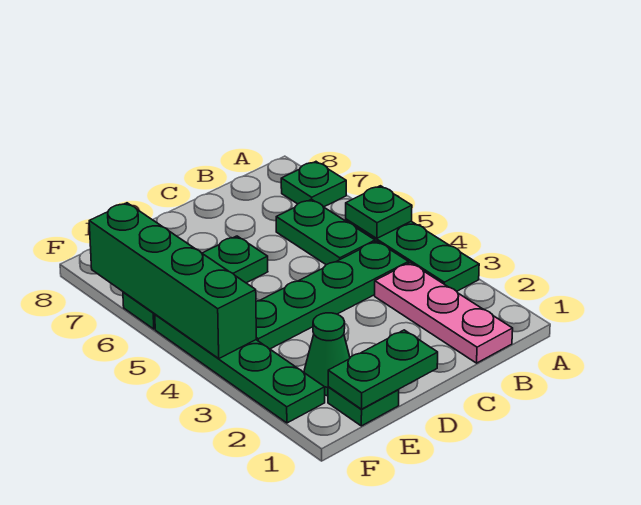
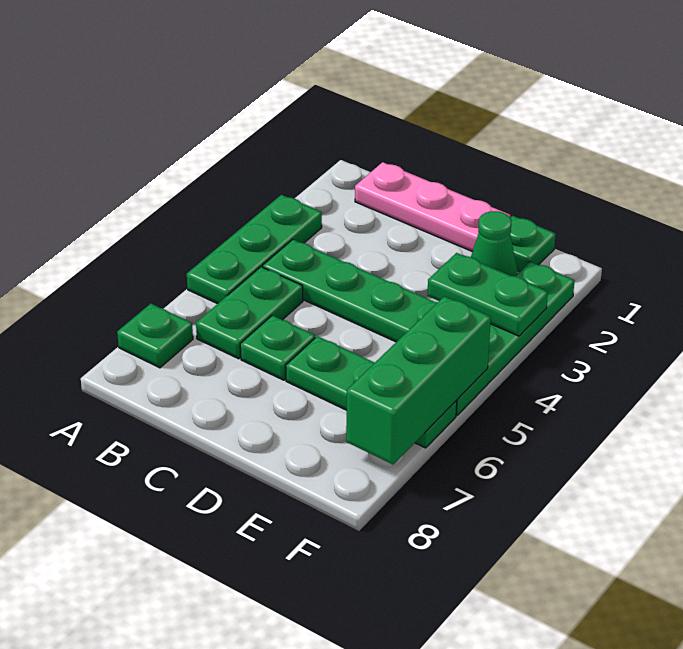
green plate A5 level 2 -> green plate C6 level 1
pink plate B1:B3 level 1 -> pink plate B1:D1 level 1
green plate D1:E1 level 2 -> green plate E3:F3 level 2
green brick F4:F7 level 2 -> green brick F5:F7 level 2

